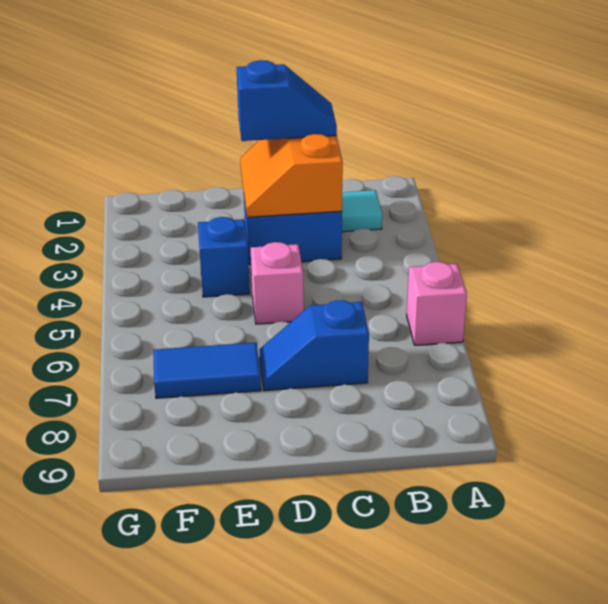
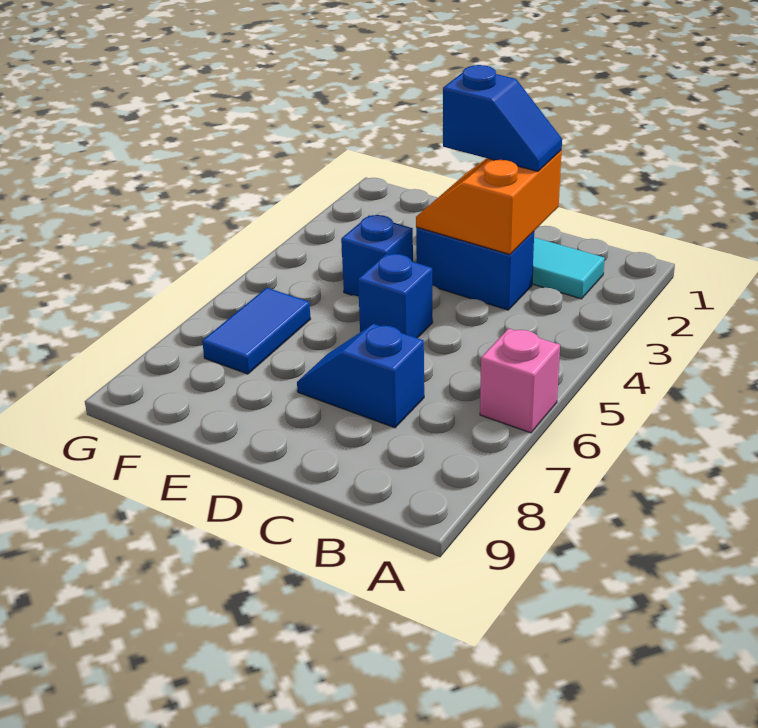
pink brick D5 level 1 -> blue brick D5 level 1
blue tile E7:F7 level 1 -> blue tile F6:F7 level 1

